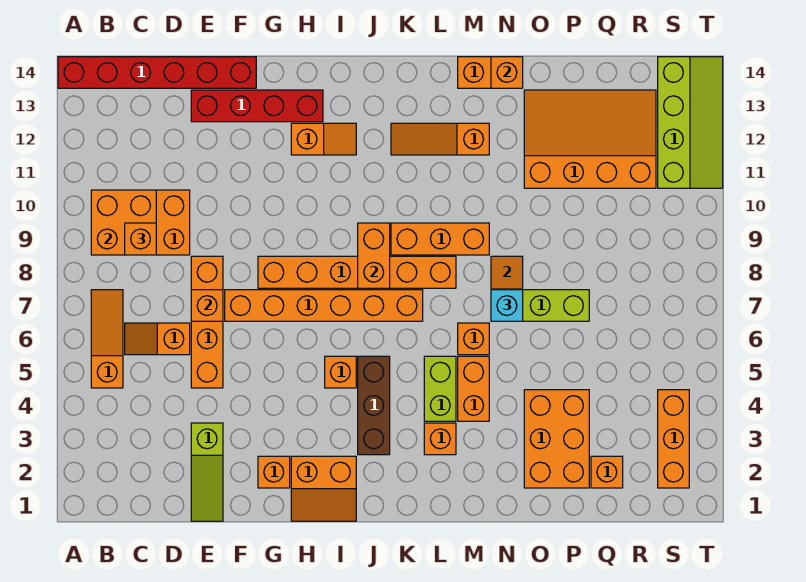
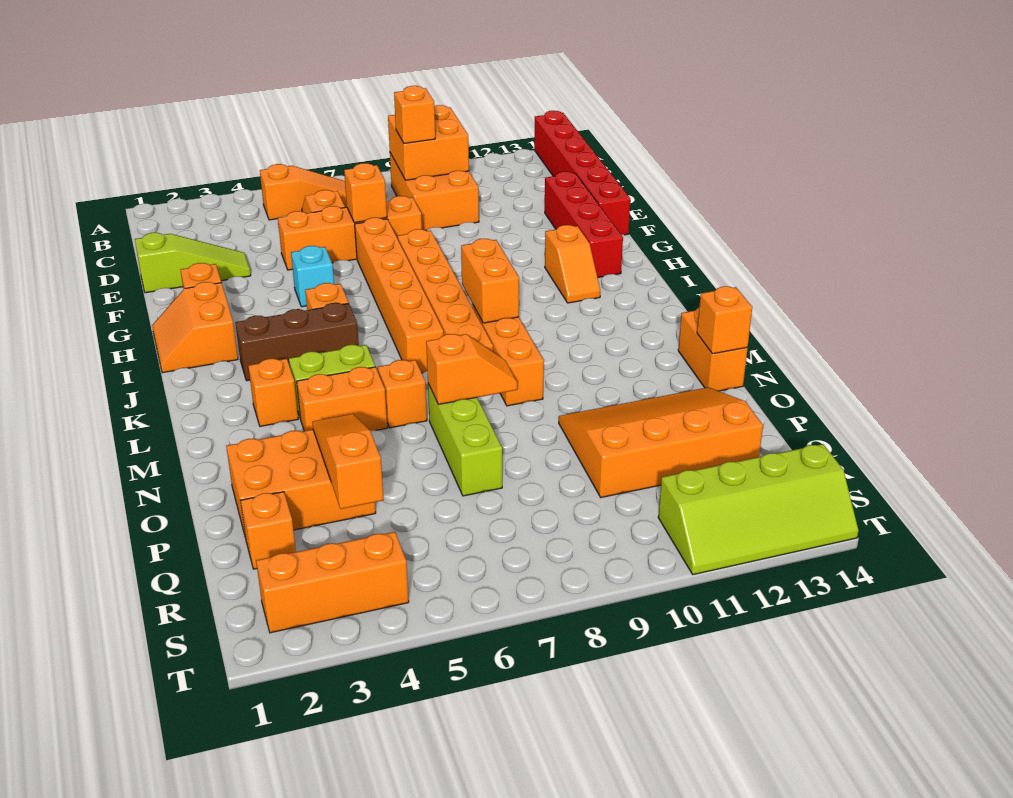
lime slope E1:E3 level 1 top 3 -> lime slope E1:E3 level 1 top 1
orange brick J8:J9 level 2 -> orange brick J9:K9 level 2
orange slope K12:M12 level 1 top M -> orange slope O4:Q4 level 2 top Q
cyan brick N7 level 3 -> cyan brick G5 level 1
orange slope O11:R13 level 1 top 11 -> orange slope O10:Q13 level 1 top Q

